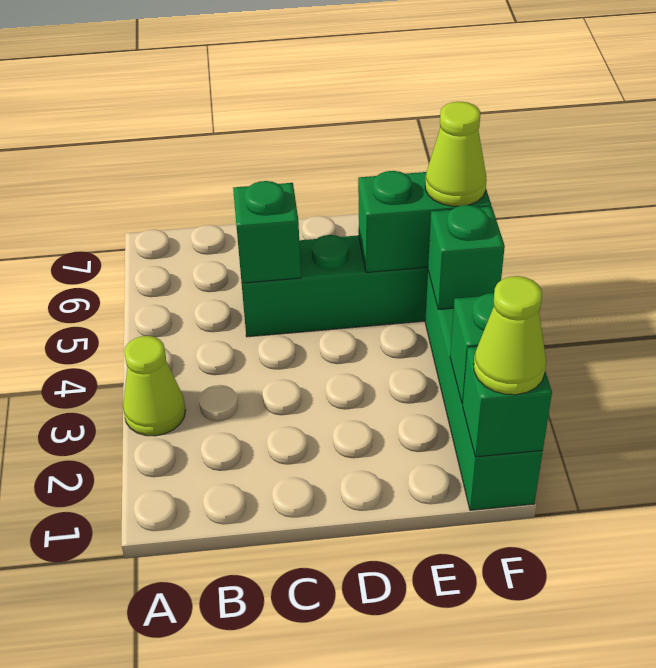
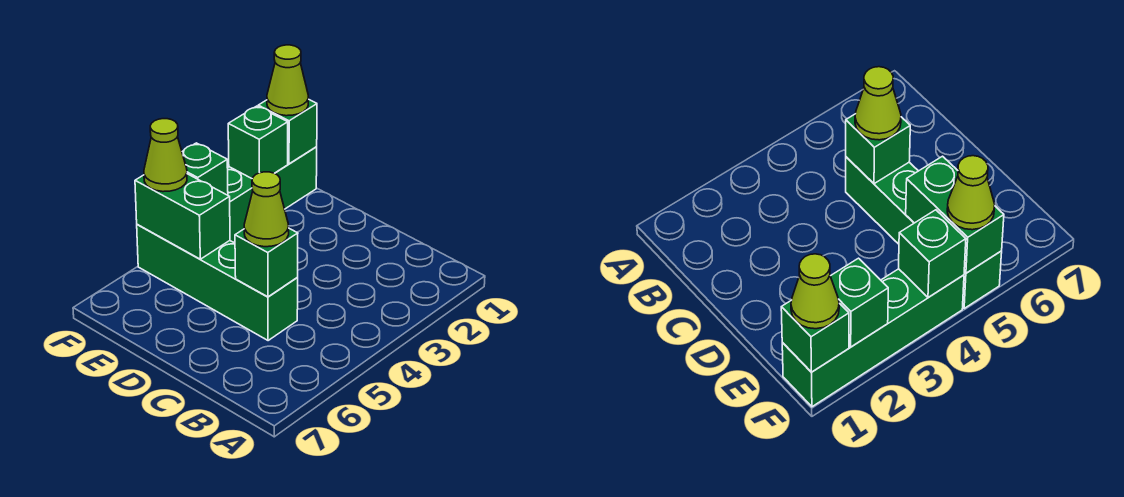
lime cone A3 level 1 -> lime cone C5 level 3

